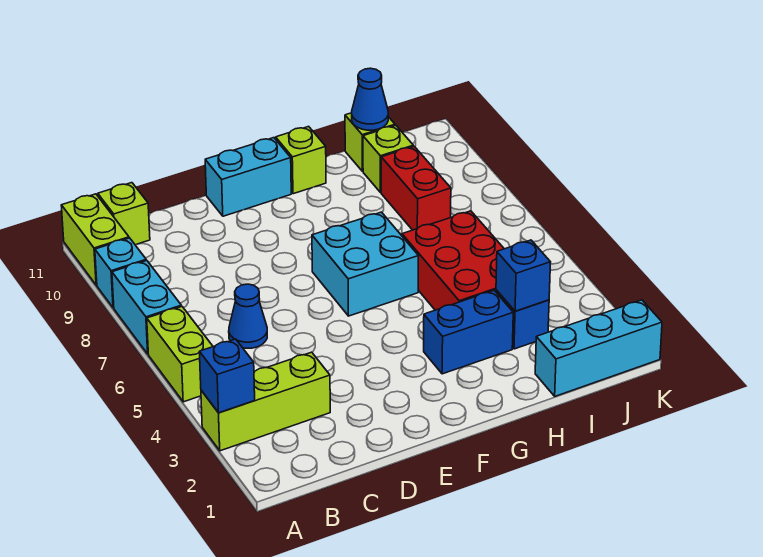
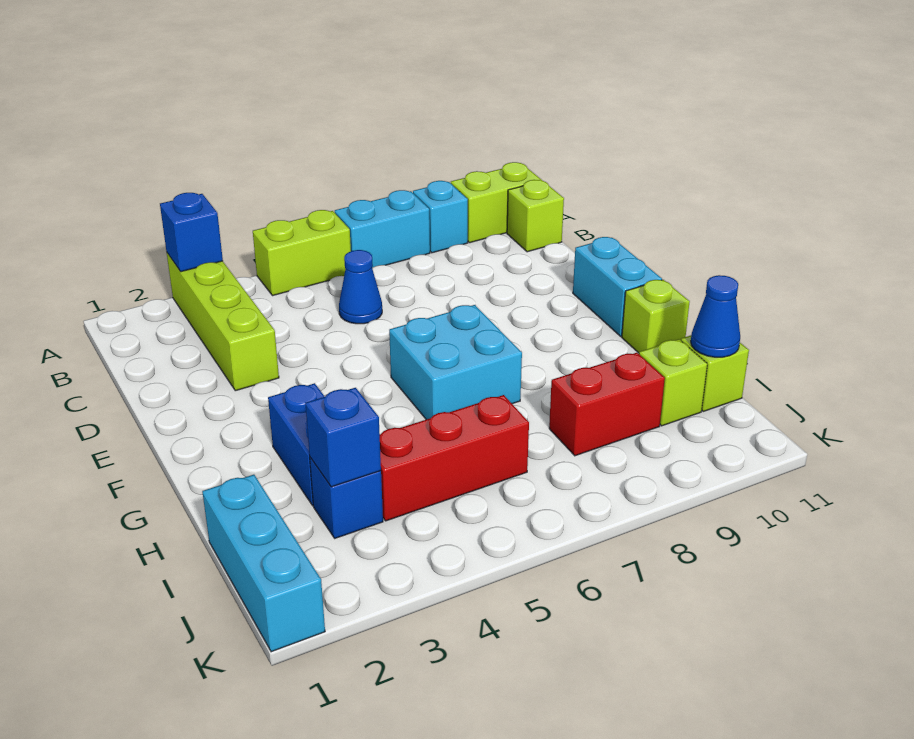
lime brick A3:C3 level 1 -> lime brick A3:D3 level 1
red brick H4:I6 level 1 -> red brick I4:I6 level 1

